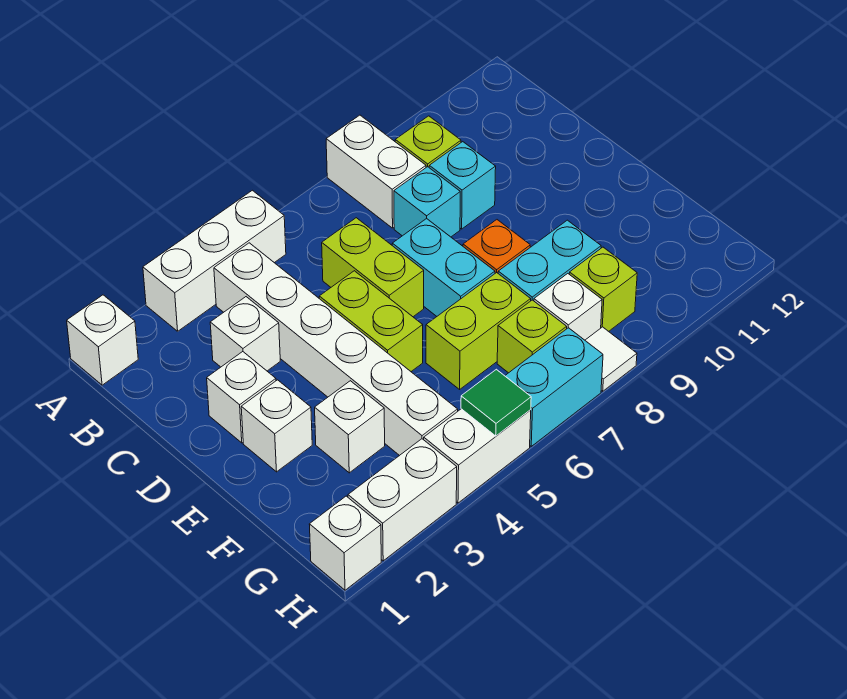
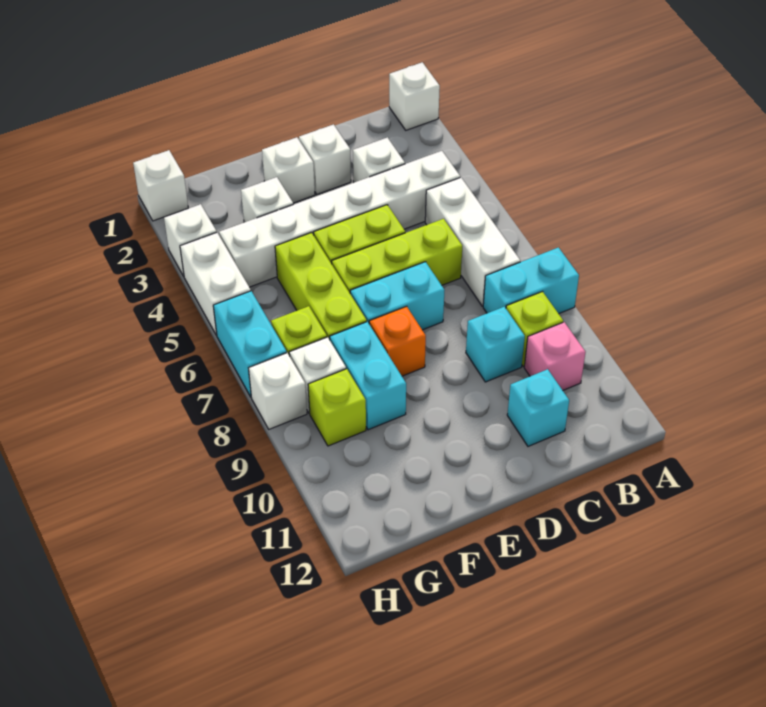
white brick A3:A5 level 1 -> white brick B5:B7 level 1
white brick A8:B8 level 1 -> cyan brick A8:B8 level 1
none -> pink brick B10 level 1
lime brick C6:D6 level 1 -> lime brick C6:E6 level 1
cyan brick C8 level 1 -> cyan brick C11 level 1
lime brick F6:F7 level 1 -> lime brick F5:F7 level 1
white brick H2:H3 level 1 -> white brick H3 level 1
green tile H5 level 2 -> none
white tile H8 level 1 -> white brick H8 level 1

